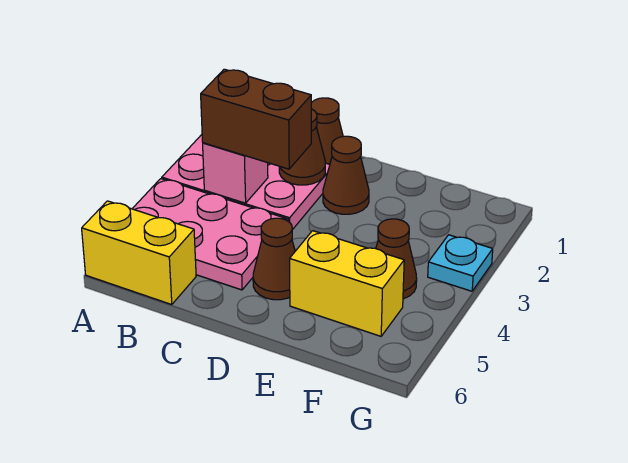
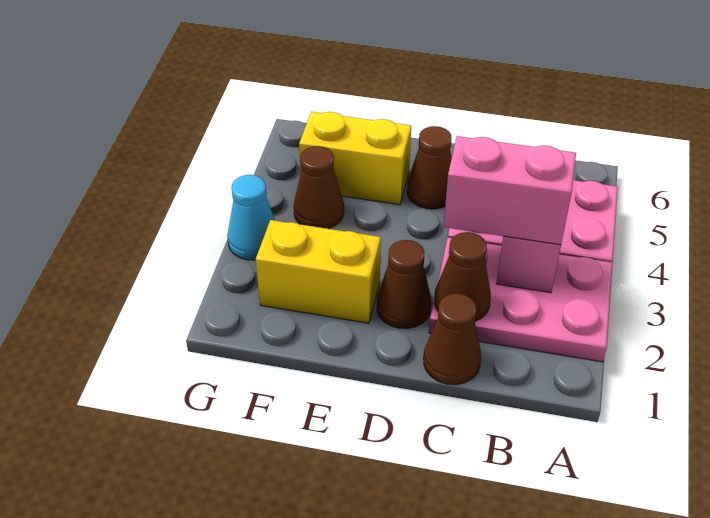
yellow brick A6:B6 level 1 -> yellow brick E2:F2 level 1
brown brick B3:C3 level 3 -> pink brick B3:C3 level 3
cyan plate G3 level 1 -> cyan cone G3 level 1

